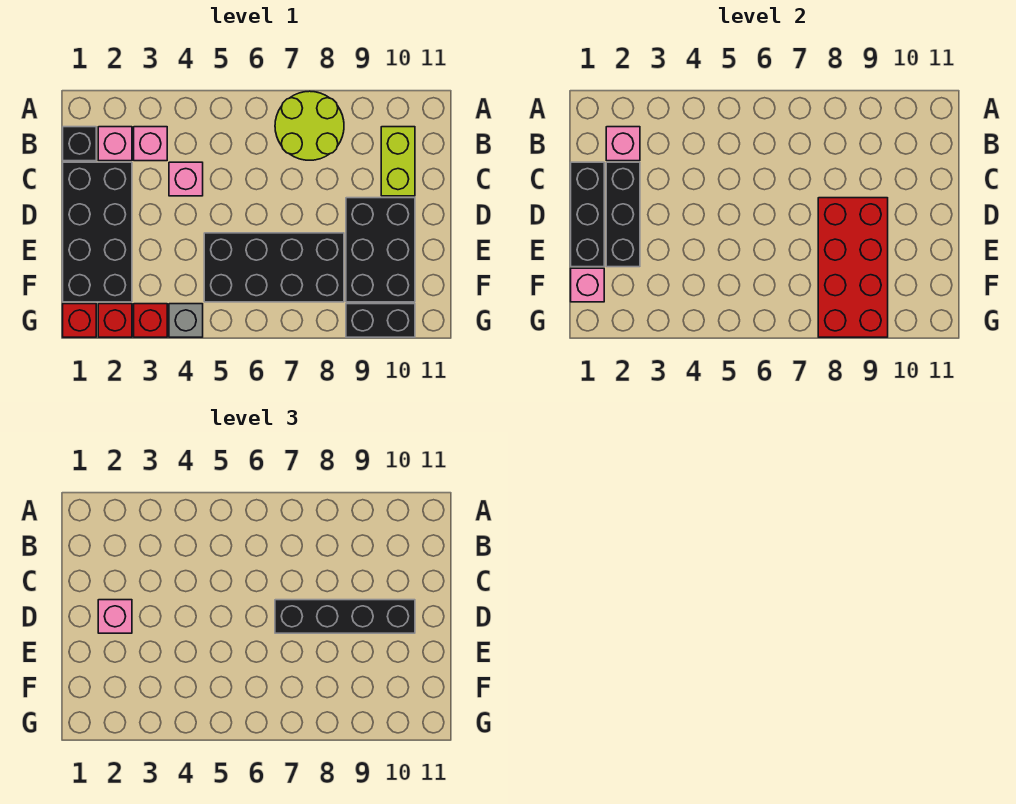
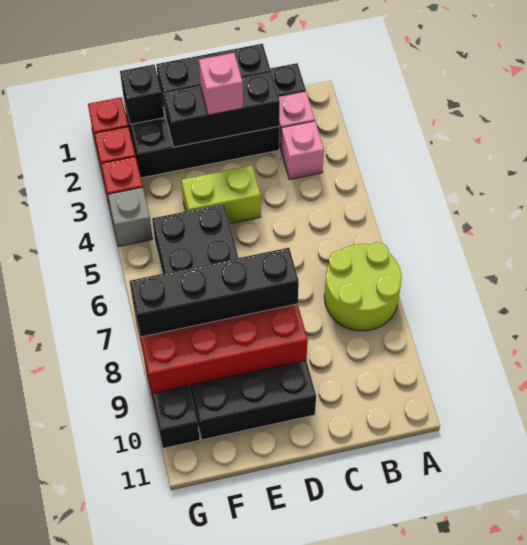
pink brick B2 level 2 -> none
lime brick B10:C10 level 1 -> lime brick D4:E4 level 1
pink brick C4 level 1 -> none
black brick D7:D10 level 3 -> black brick D8:G8 level 3
pink brick F1 level 2 -> black brick F1 level 2

